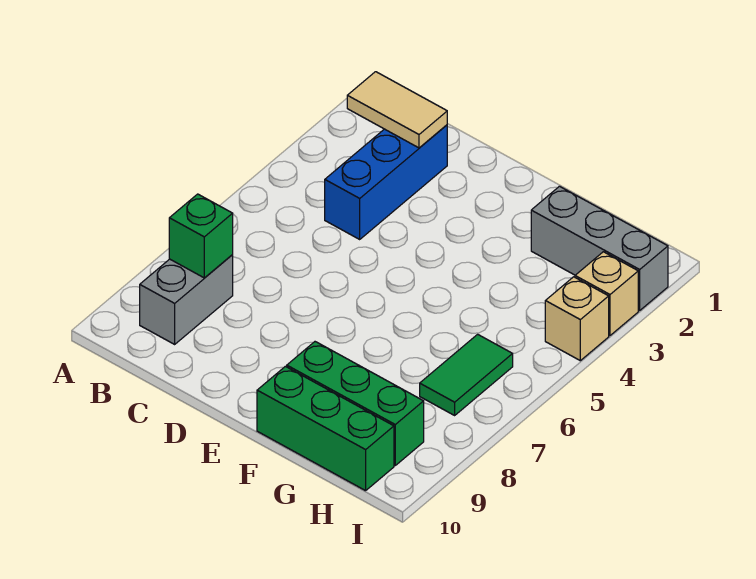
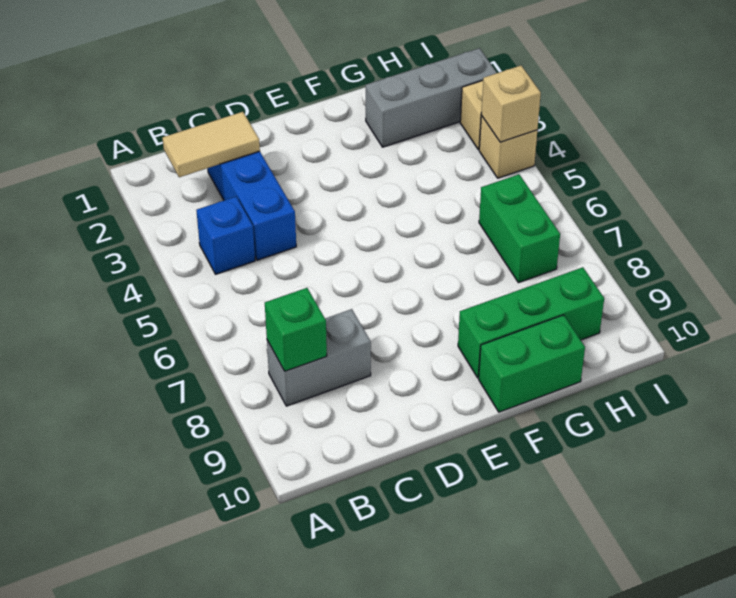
none -> blue brick B4 level 1
grey brick B8:B9 level 1 -> grey brick B8:C8 level 1
green brick F10:H10 level 1 -> green brick F10:G10 level 1
green tile H6:H7 level 1 -> green brick H6:H7 level 1
none -> tan brick I4 level 2

